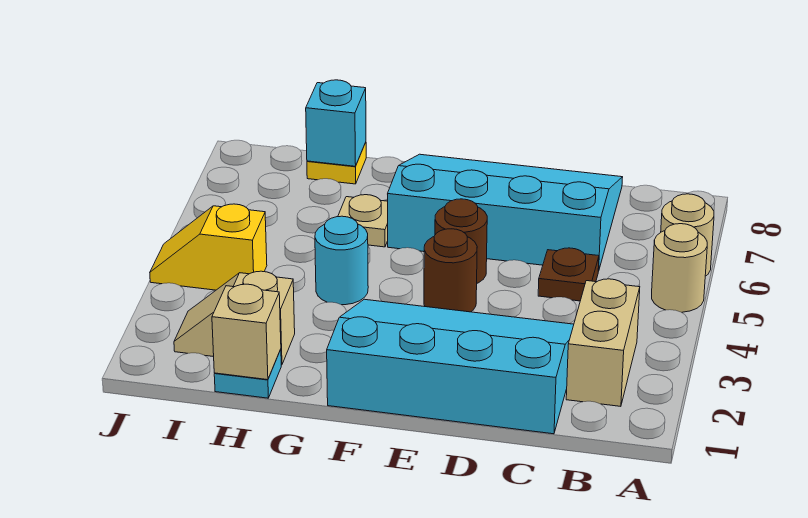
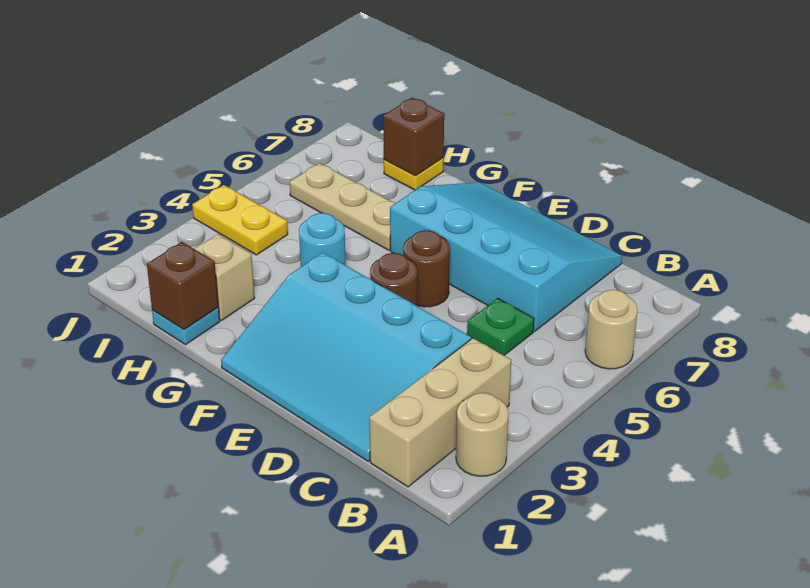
tan round brick A5 level 1 -> tan round brick A2 level 1
tan brick B2:B3 level 1 -> tan brick B1:B3 level 1
cyan slope C1:F3 level 1 top 1 -> cyan slope C1:F3 level 1 top 3
brown plate C5 level 1 -> green plate C5 level 1
tan plate G6 level 1 -> tan plate G6:I6 level 1
tan brick H1 level 2 -> brown brick H1 level 2
cyan brick H8 level 2 -> brown brick H8 level 2
yellow slope I4:J4 level 1 top I -> yellow plate I4:J4 level 1

